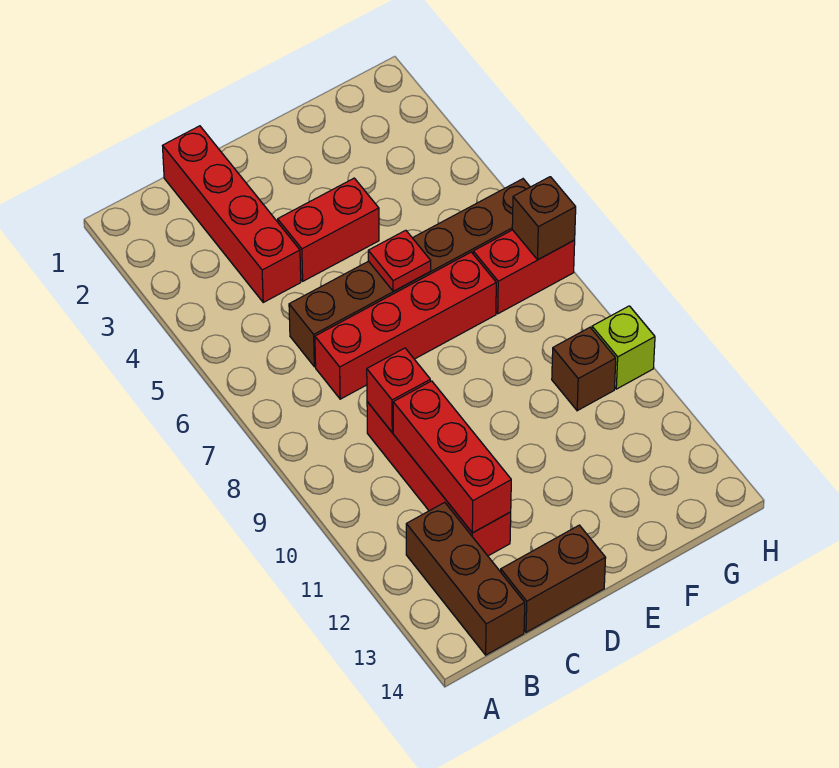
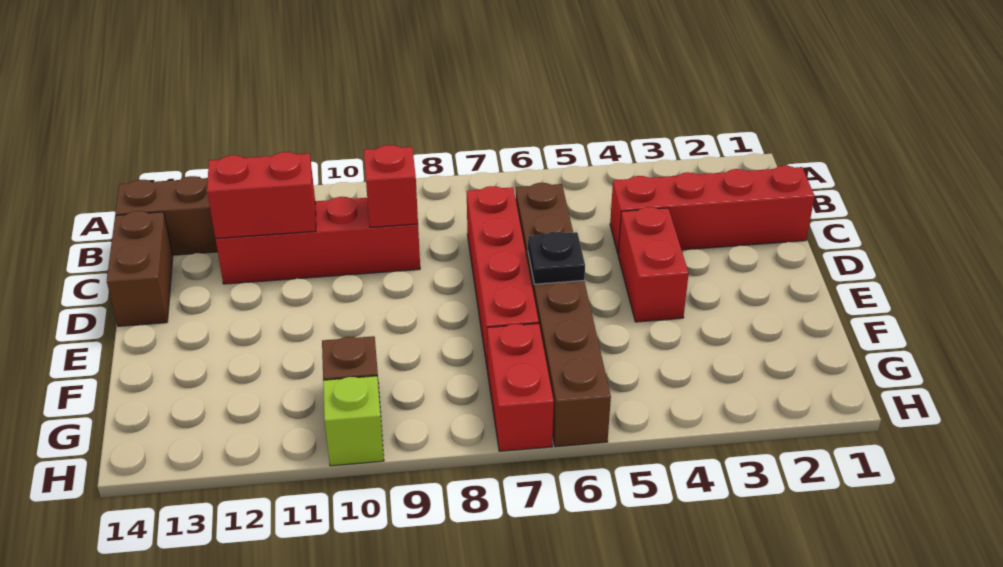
red brick C10:C12 level 2 -> red brick C11:C12 level 2
red plate E6 level 2 -> black plate E6 level 2
brown brick H7 level 2 -> none

